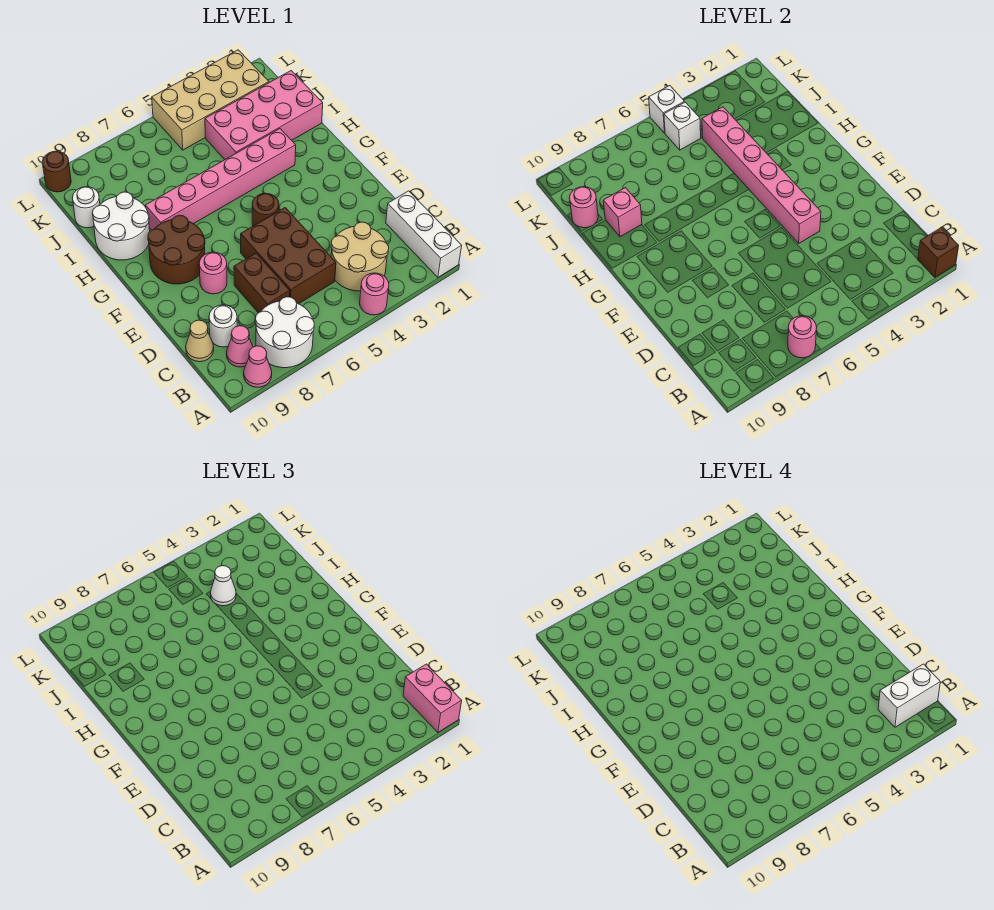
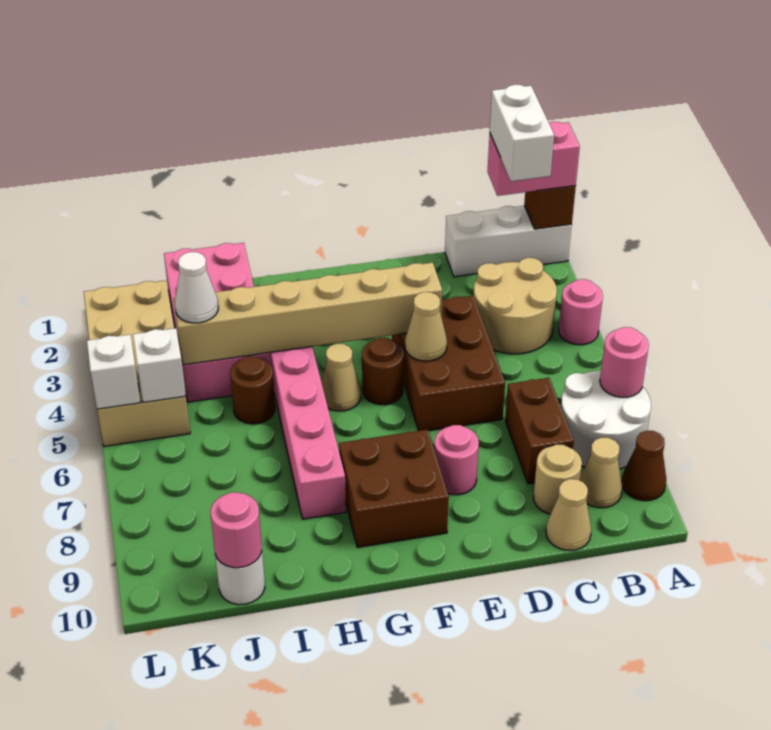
pink cone A9 level 1 -> brown cone A9 level 1
pink cone B9 level 1 -> tan cone B9 level 1
brown brick C5:E6 level 1 -> brown brick D4:E6 level 1
brown brick C7:D7 level 1 -> brown brick C7:C8 level 1
white round brick C9 level 1 -> tan round brick C9 level 1
pink brick E4:J4 level 2 -> tan brick E4:J4 level 2
none -> tan cone E5 level 2
brown round brick F8:G9 level 1 -> brown brick F8:G9 level 1
none -> tan cone G5 level 1
white round brick H9:I10 level 1 -> none
pink brick I9 level 2 -> none
brown round brick L10 level 1 -> brown round brick I5 level 1

